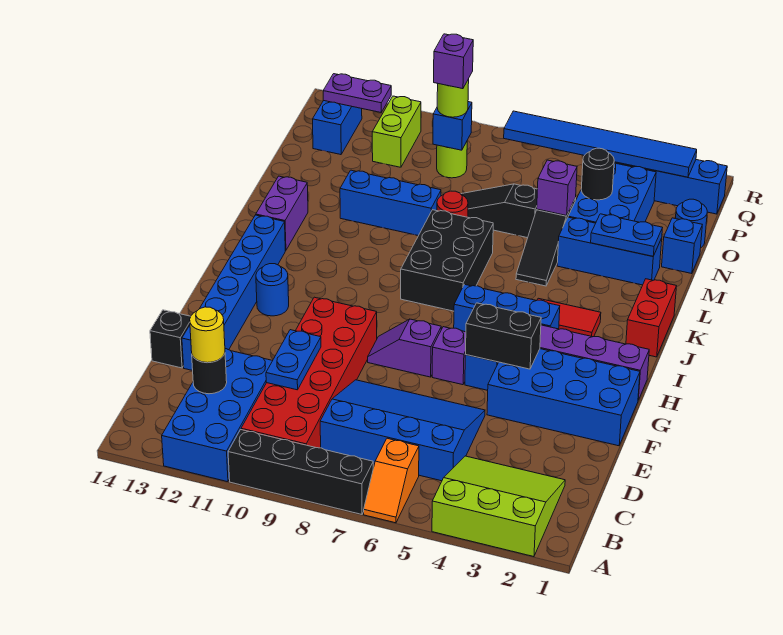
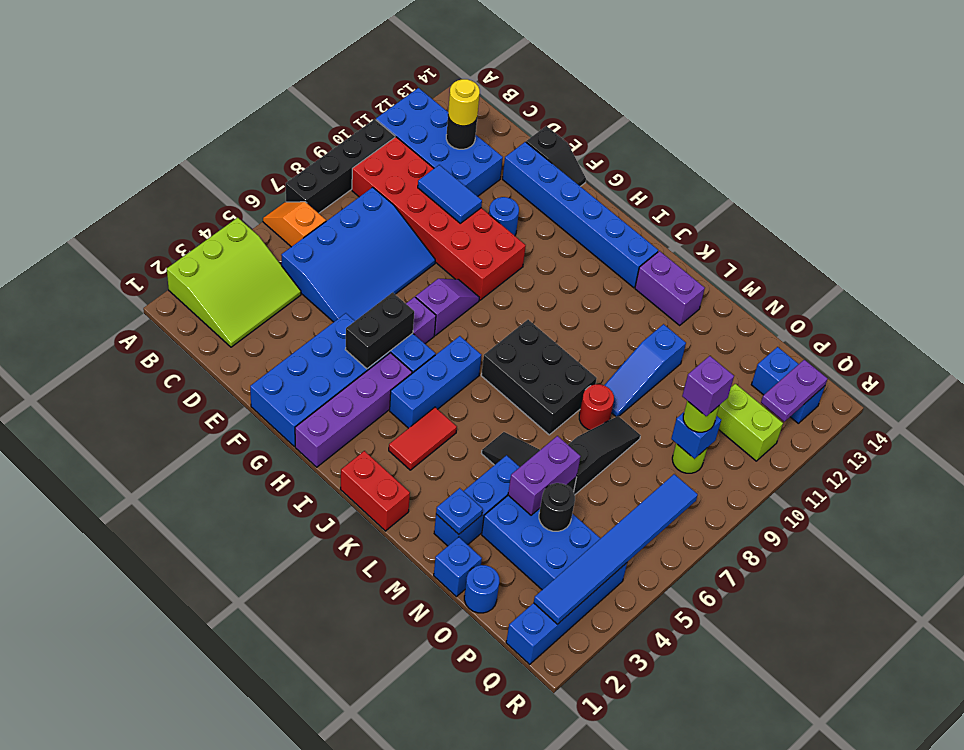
blue plate D10:E10 level 2 -> blue tile D10:E10 level 2
blue round brick H12 level 1 -> blue round brick F11 level 1
blue plate M2:M3 level 2 -> blue plate M2 level 2
blue brick M9:M11 level 1 -> blue slope M9:M11 level 1 top 11
purple brick N5 level 2 -> purple brick N4:N5 level 2

